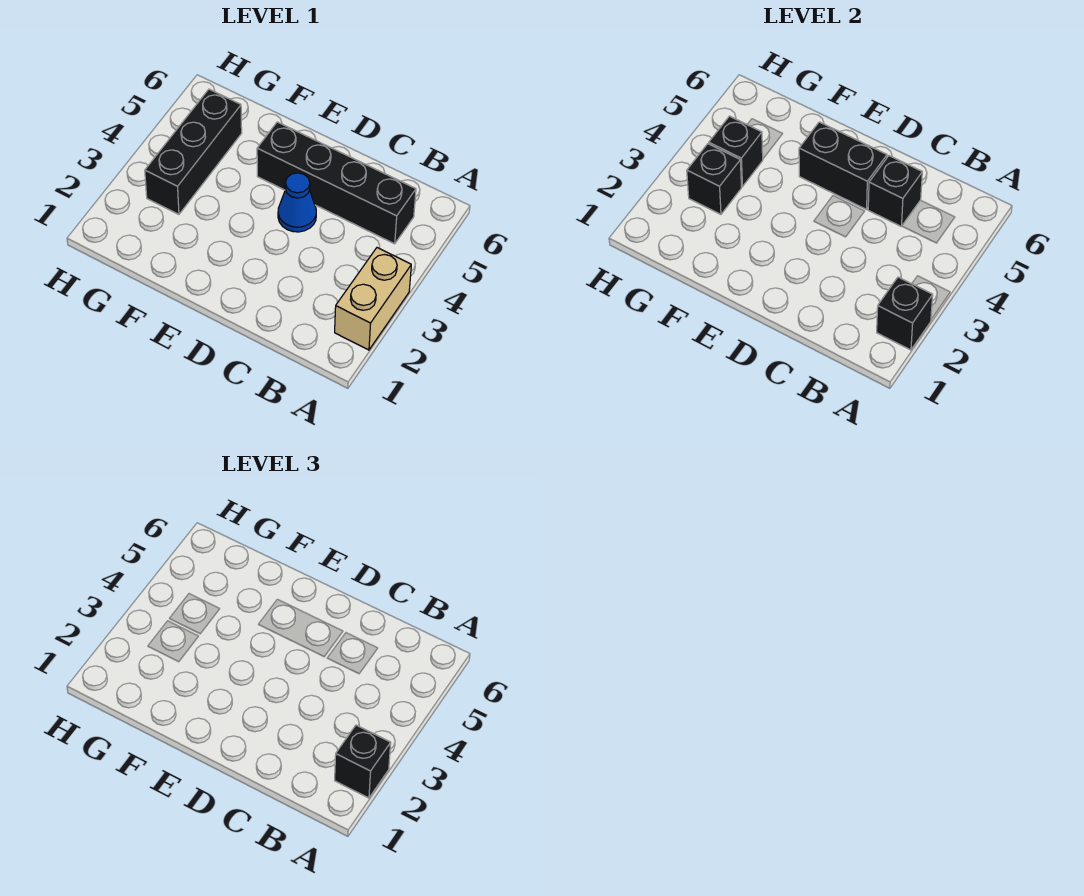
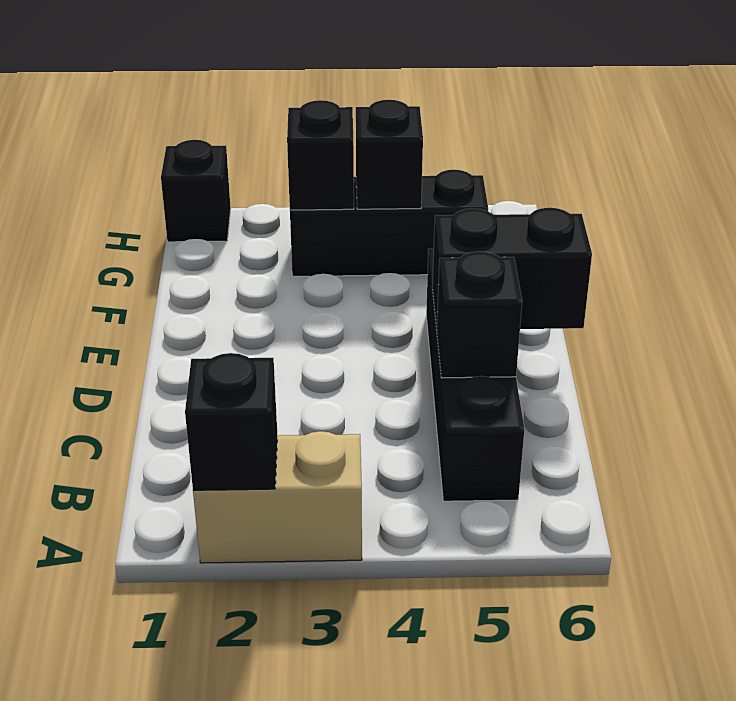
black brick A2 level 3 -> black brick H1 level 1
blue cone D4 level 1 -> none
black brick D5:E5 level 2 -> black brick D5:D6 level 2

